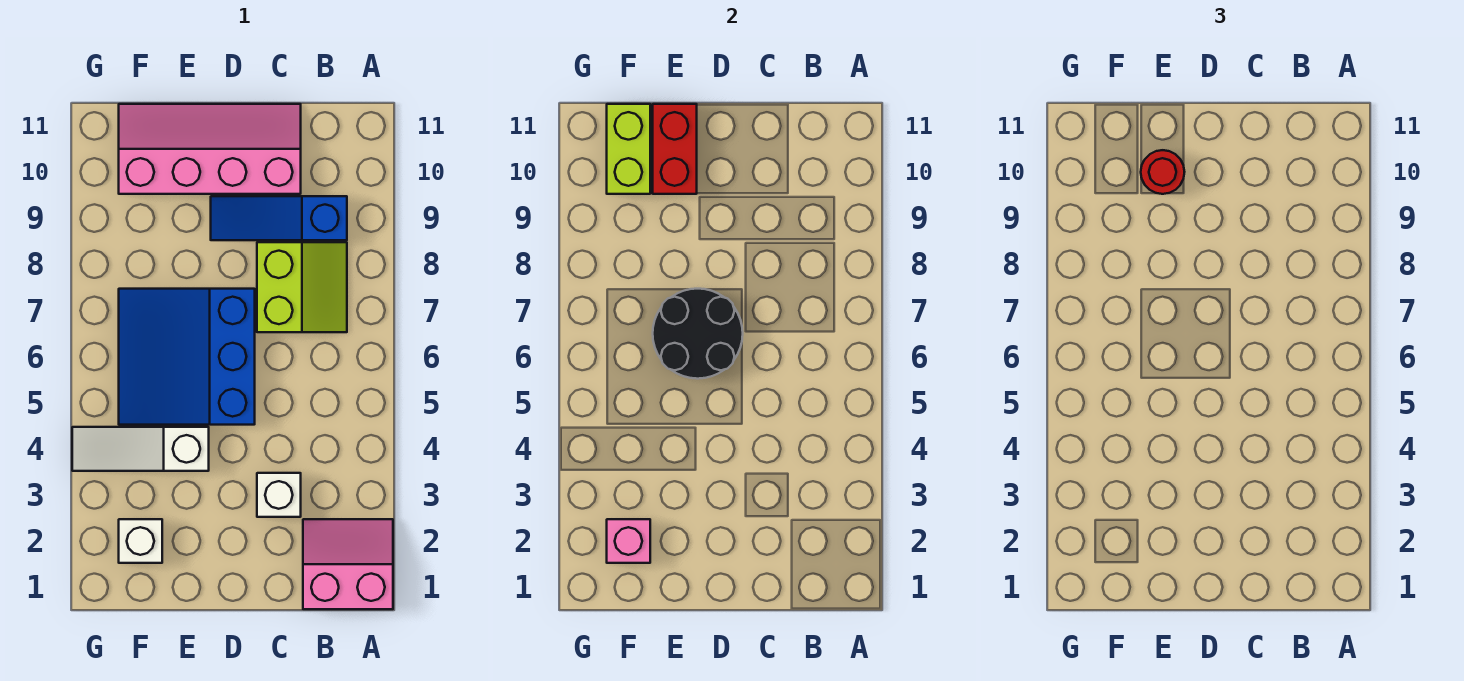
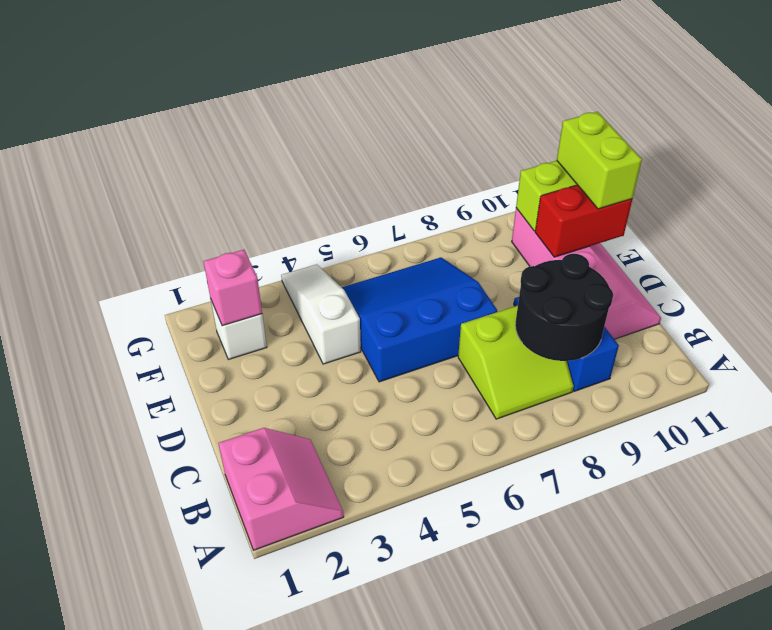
white brick C3 level 1 -> none
black round brick D6:E7 level 2 -> black round brick B8:C9 level 2
red round brick E10 level 3 -> none
none -> lime brick E11:F11 level 3

